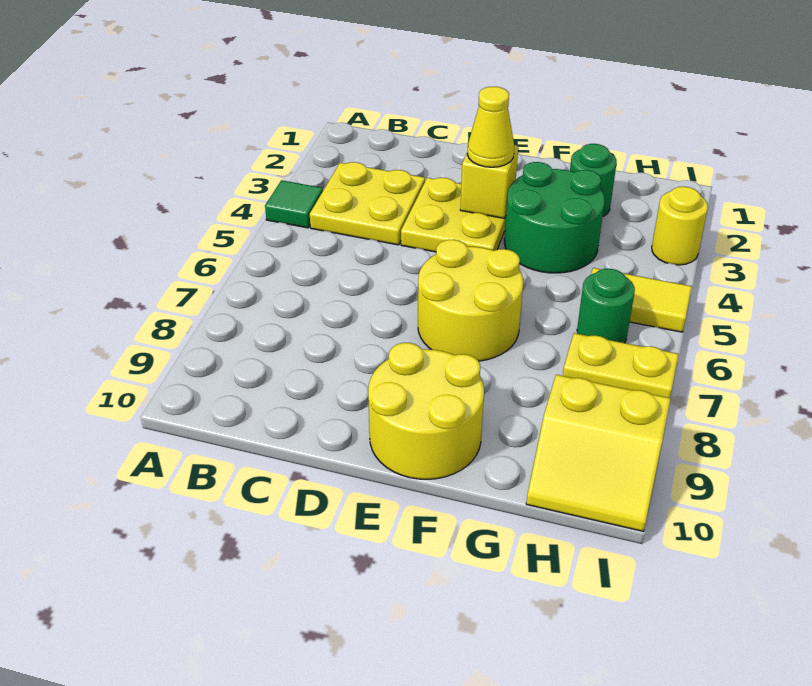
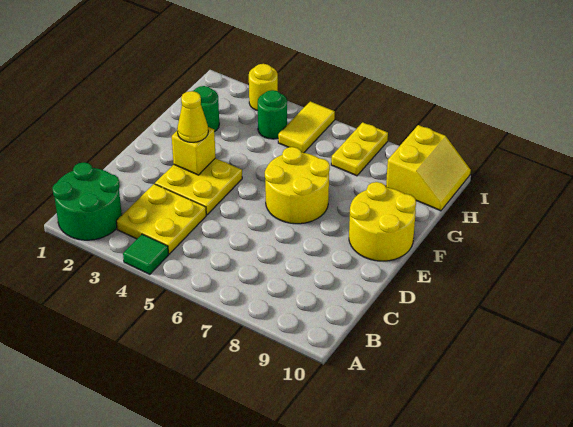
green round brick F3:G4 level 1 -> green round brick A1:B2 level 1
green round brick H6 level 1 -> green round brick H4 level 1

